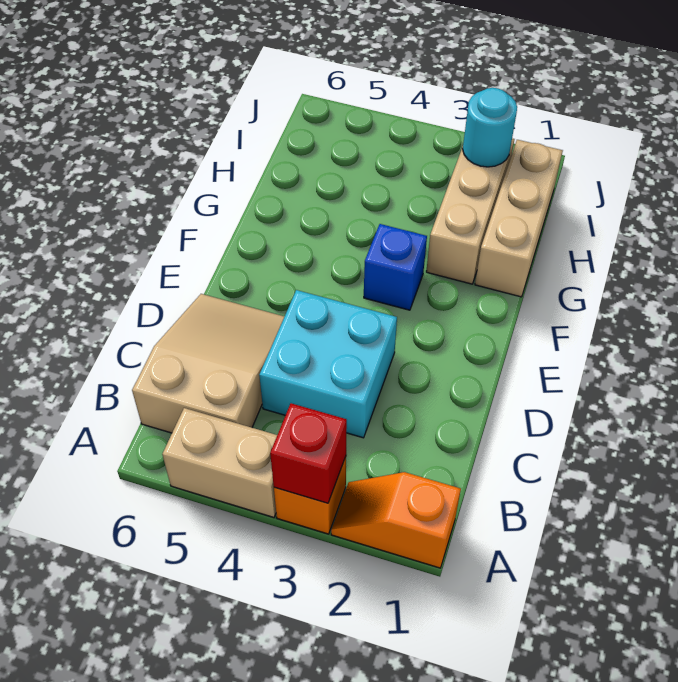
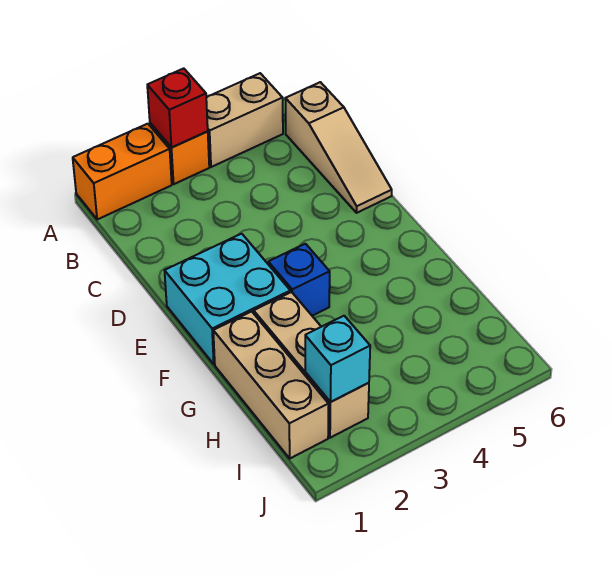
orange slope A1:A2 level 1 top 1 -> orange brick A1:A2 level 1
tan slope B5:D6 level 1 top B -> tan slope B6:D6 level 1 top B
cyan brick C3:D4 level 1 -> cyan brick E1:F2 level 1
cyan round brick I2 level 2 -> cyan brick I2 level 2

